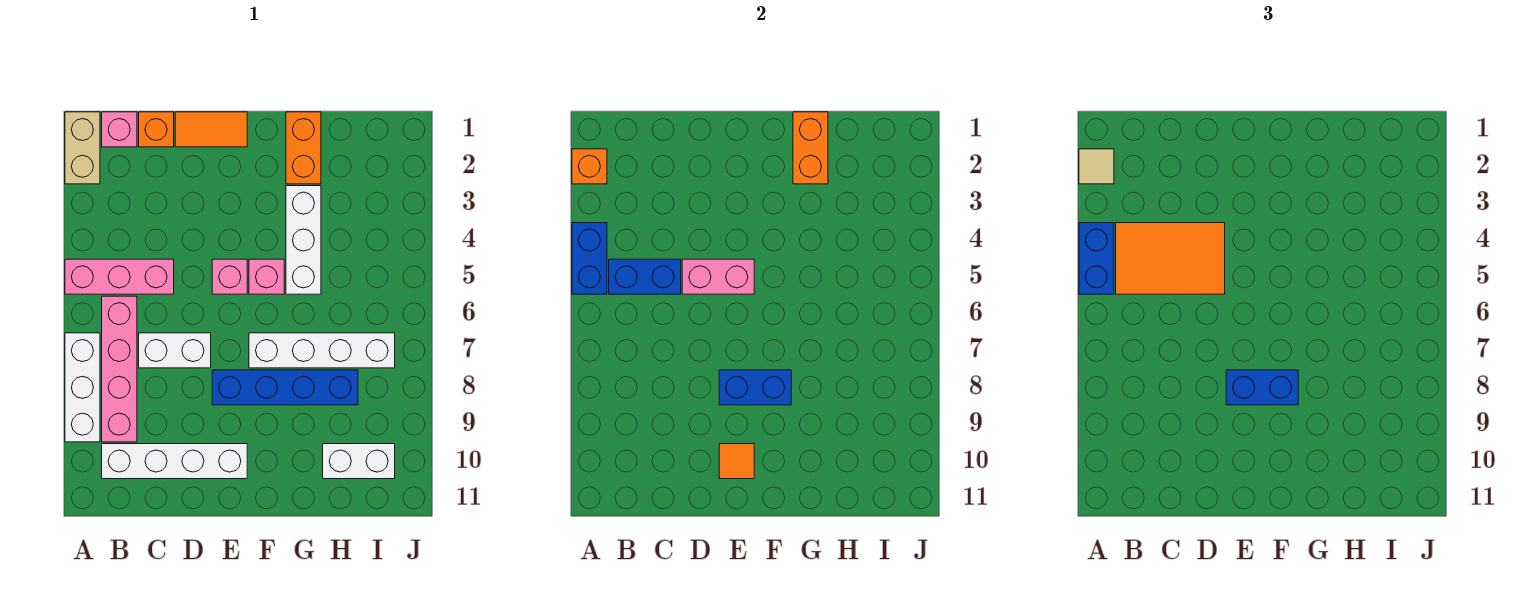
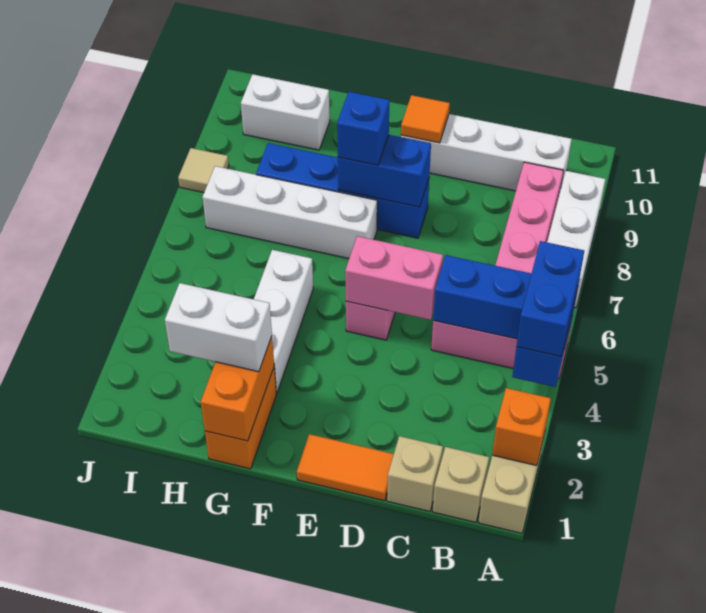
tan tile A2 level 3 -> tan tile J8 level 1
pink brick B1 level 1 -> tan brick B1 level 1
orange tile B4:D5 level 3 -> none
orange brick C1 level 1 -> tan brick C1 level 1
white brick C7:D7 level 1 -> white brick G2:H2 level 3
blue brick E8:F8 level 3 -> blue brick F8 level 3
pink brick F5 level 1 -> none

